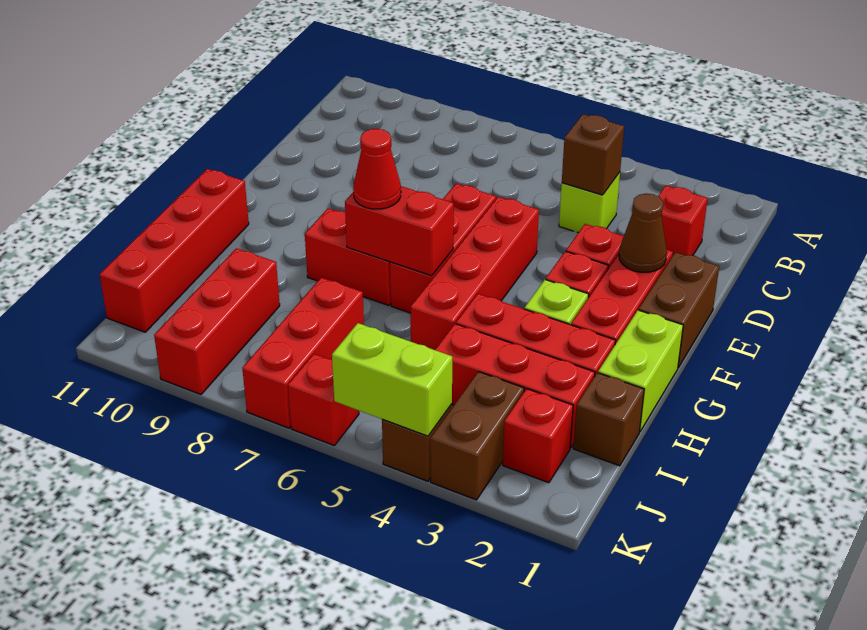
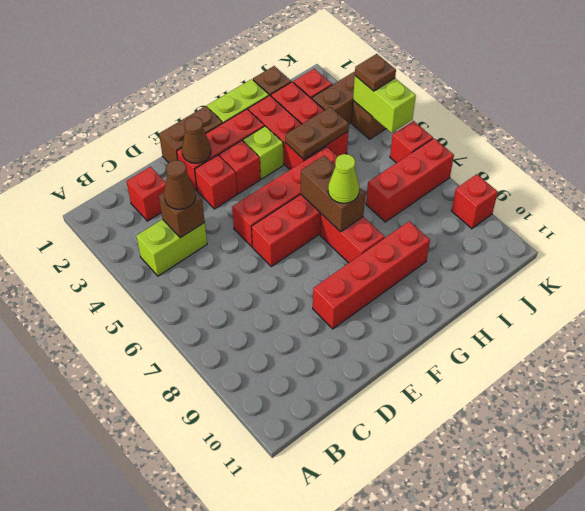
lime brick C4 level 1 -> lime brick B4:C4 level 1
none -> brown cone C4 level 3
red brick G6:G7 level 2 -> brown brick G6:G7 level 2
red cone G7 level 3 -> lime cone G7 level 3
red brick G11:J11 level 1 -> red brick E9:H9 level 1
none -> brown plate H4:I4 level 2
red brick I9:K9 level 1 -> red brick K9 level 1
none -> brown plate K4 level 3

